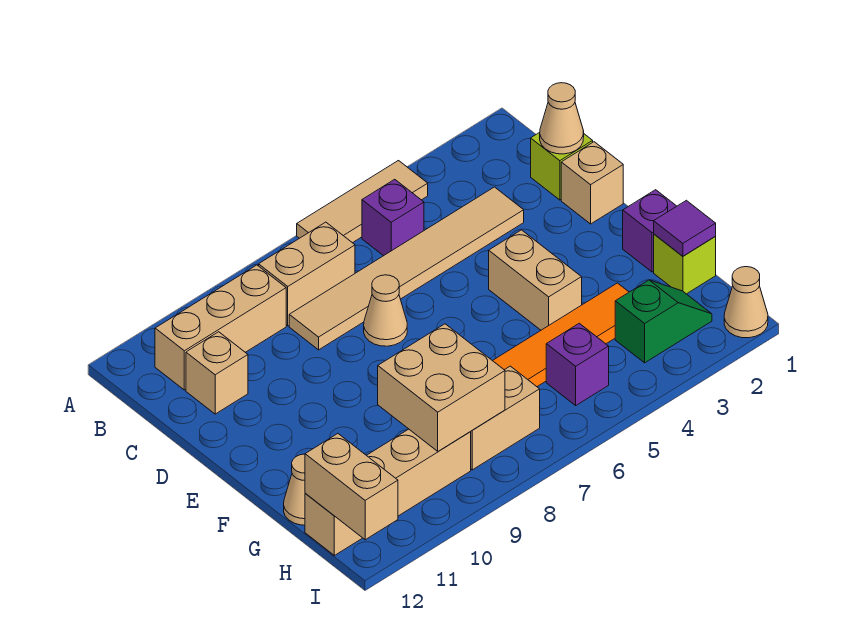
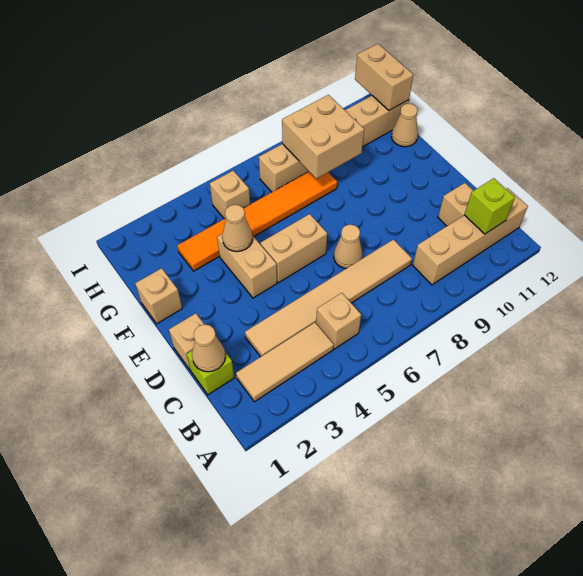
tan tile A4:A6 level 1 -> tan tile B2:B4 level 1
purple brick B5 level 1 -> tan brick B5 level 1
tan brick B7:B8 level 1 -> tan brick E5:E6 level 1
tan brick B9:B11 level 1 -> tan brick B9:B12 level 1
purple brick F1 level 1 -> tan brick F1 level 1
lime brick G1 level 1 -> lime brick B11 level 2
purple tile G1 level 2 -> none
green slope H2:H3 level 1 top 3 -> none
purple brick H5 level 1 -> tan brick H5 level 1
tan cone I1 level 1 -> tan cone F4 level 2

